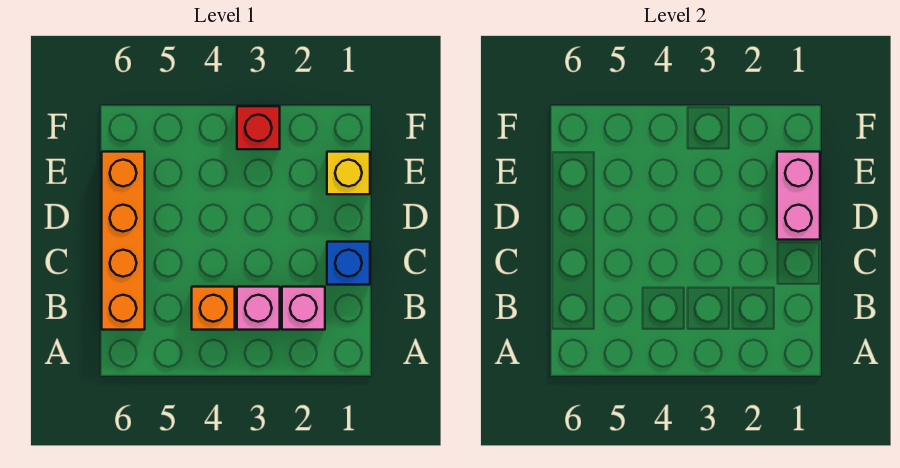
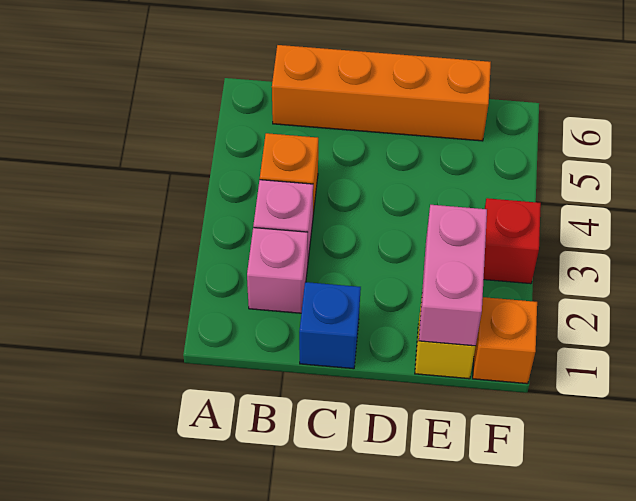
pink brick D1:E1 level 2 -> pink brick E1:E2 level 2
none -> orange brick F1 level 1

